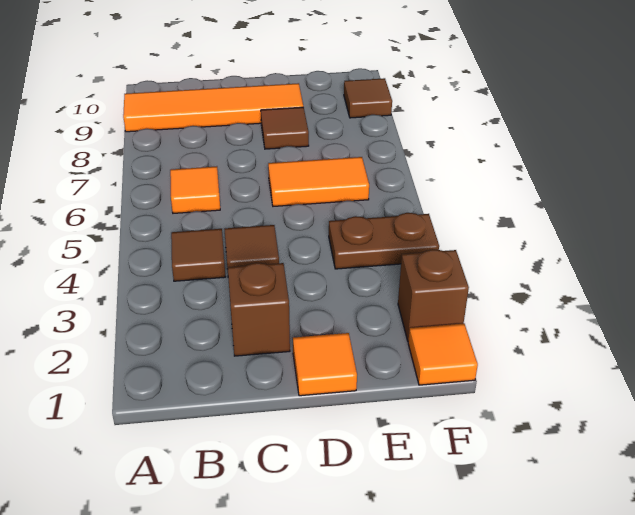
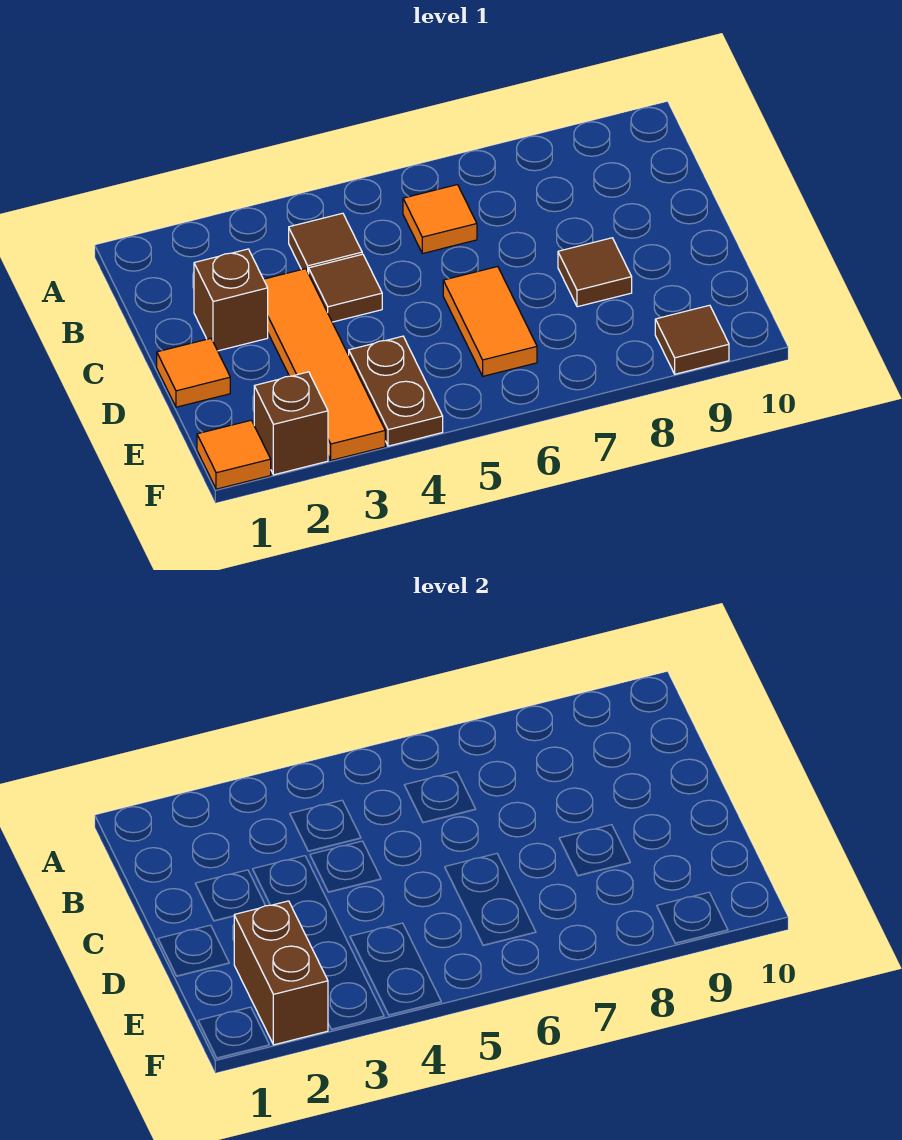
orange tile A9:D9 level 1 -> orange tile C3:F3 level 1
none -> brown brick E2:F2 level 2

